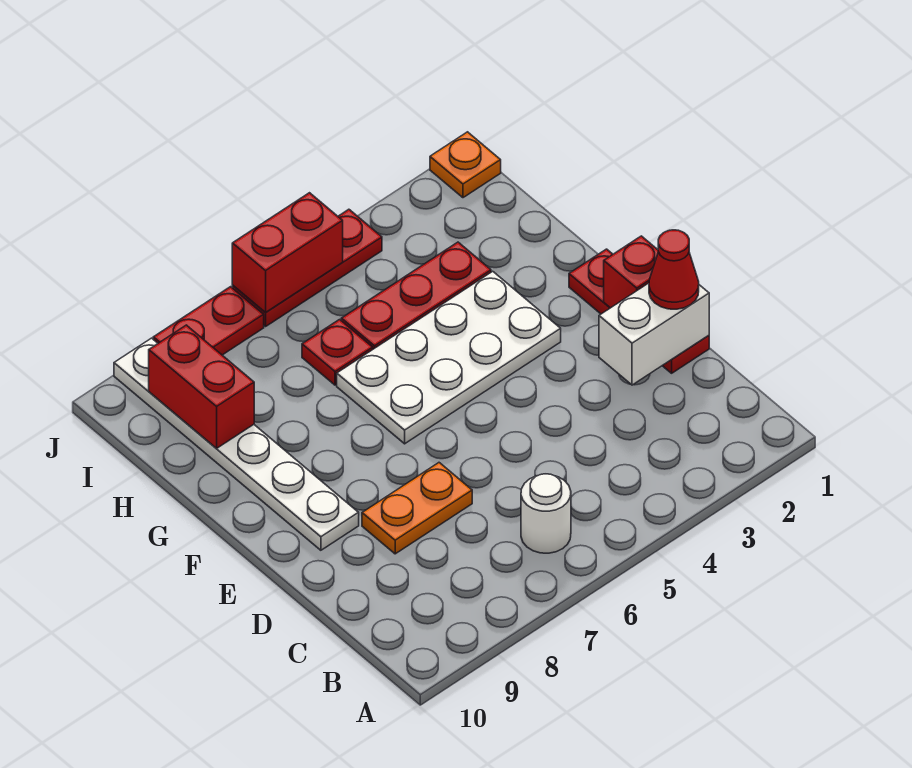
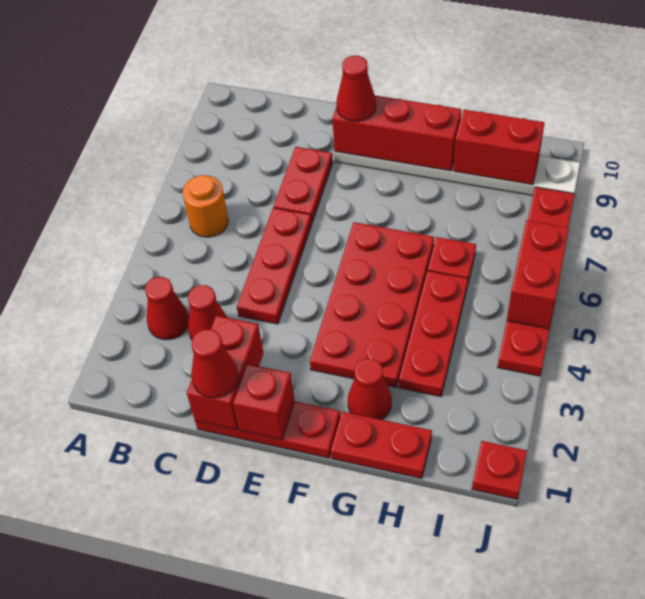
none -> red cone B3 level 1
white round brick B6 level 1 -> orange round brick B6 level 1
none -> red cone C3 level 1
white brick D1:D2 level 2 -> red brick D1:D2 level 2
none -> red plate D4:D6 level 1
orange plate D7:D8 level 1 -> red plate D7:D8 level 1
none -> red brick E9:G9 level 2
none -> red cone E9 level 3
white plate F3:G6 level 1 -> red plate F3:G6 level 1
none -> red plate G1:H1 level 1
none -> red cone G2 level 1
orange plate J1 level 1 -> red plate J1 level 1

